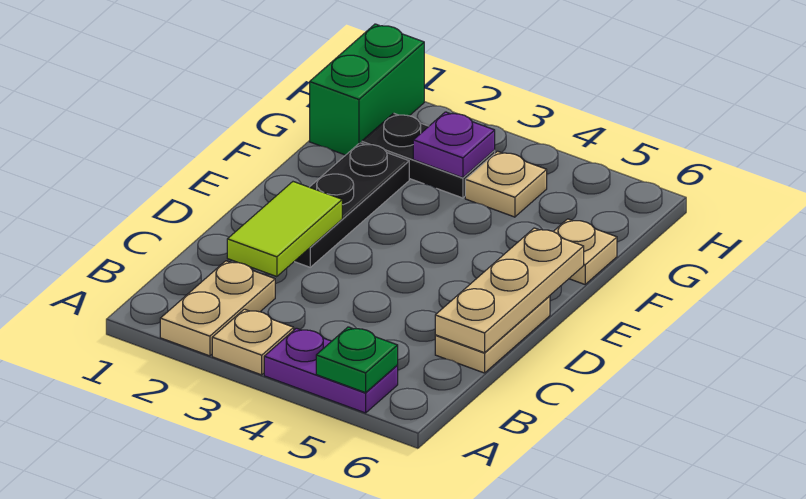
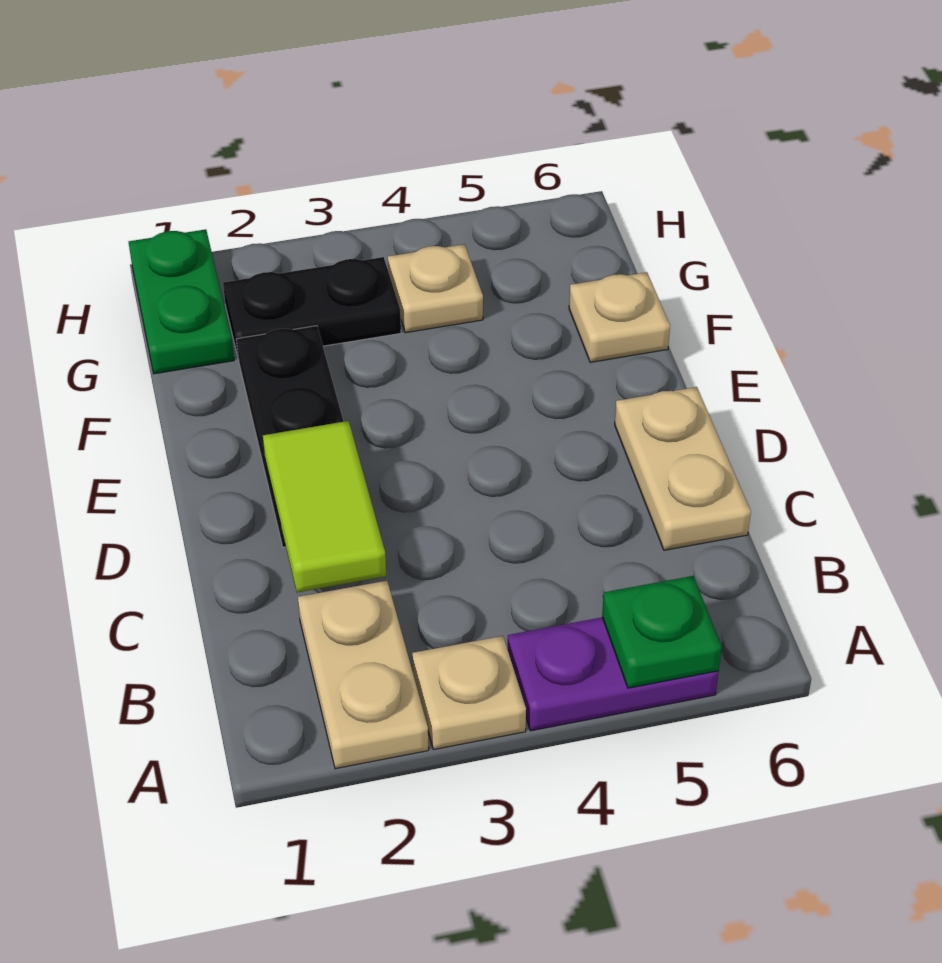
tan plate C6:E6 level 2 -> none
green brick G1:H1 level 1 -> green plate G1:H1 level 1
purple plate G3 level 2 -> none

